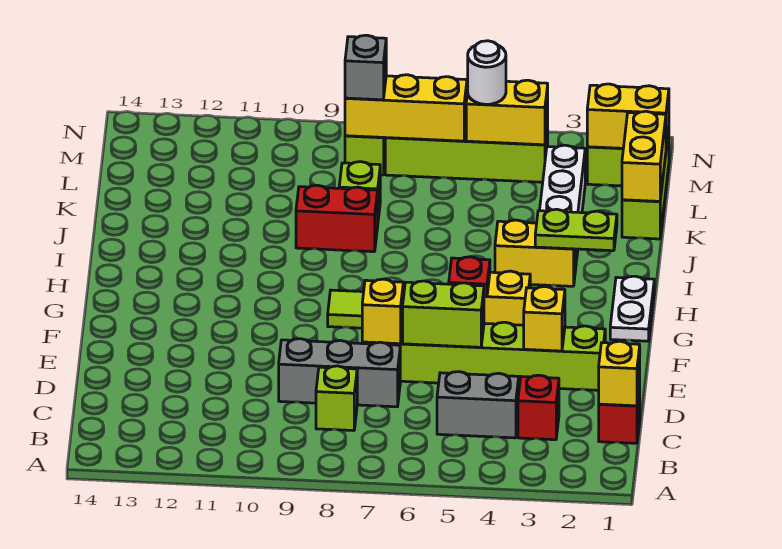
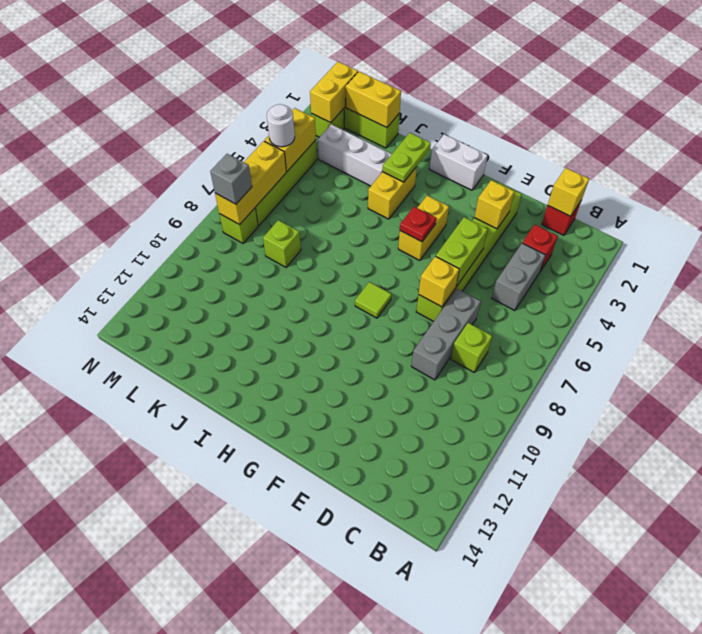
white plate G1:H1 level 1 -> white brick G1:H1 level 1
red brick J8:J9 level 1 -> none

